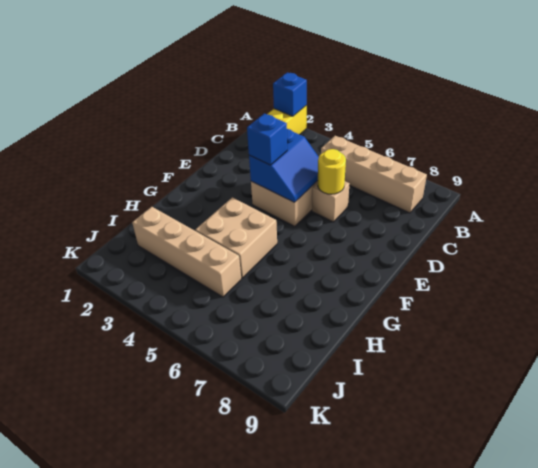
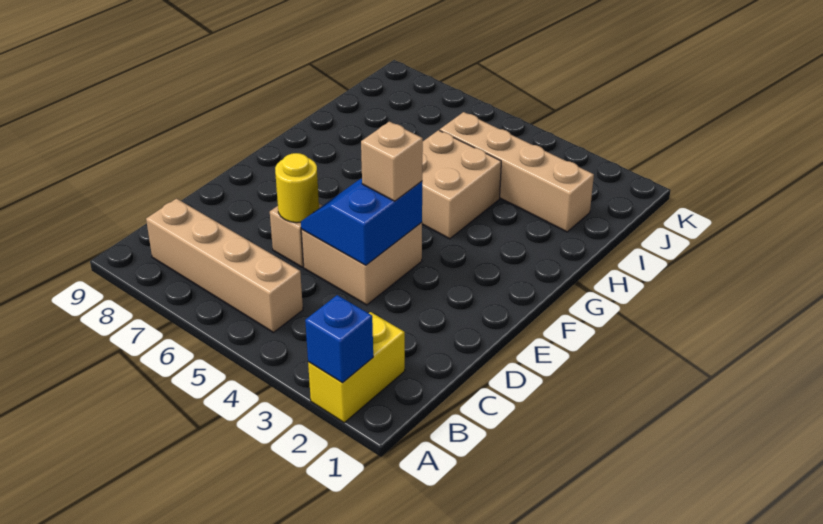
blue brick E4 level 3 -> tan brick E4 level 3

